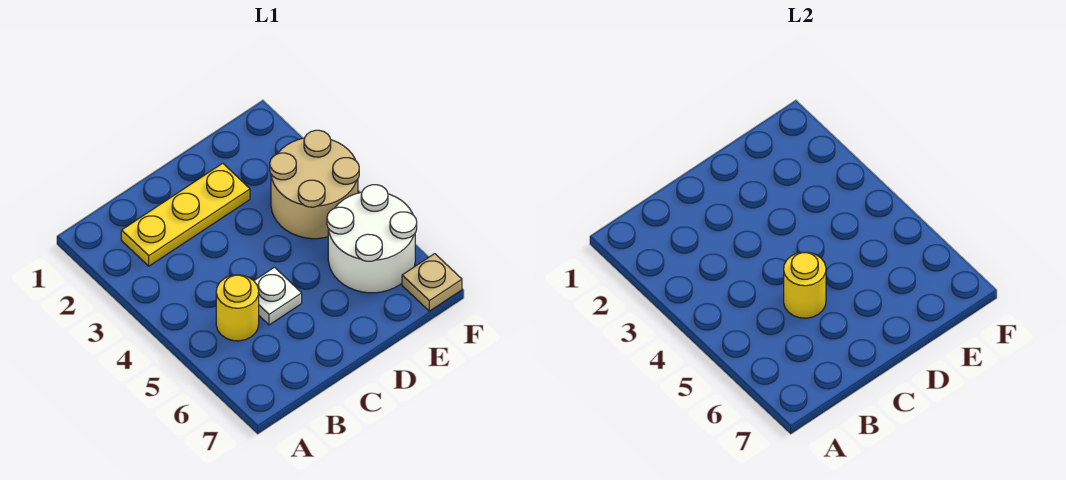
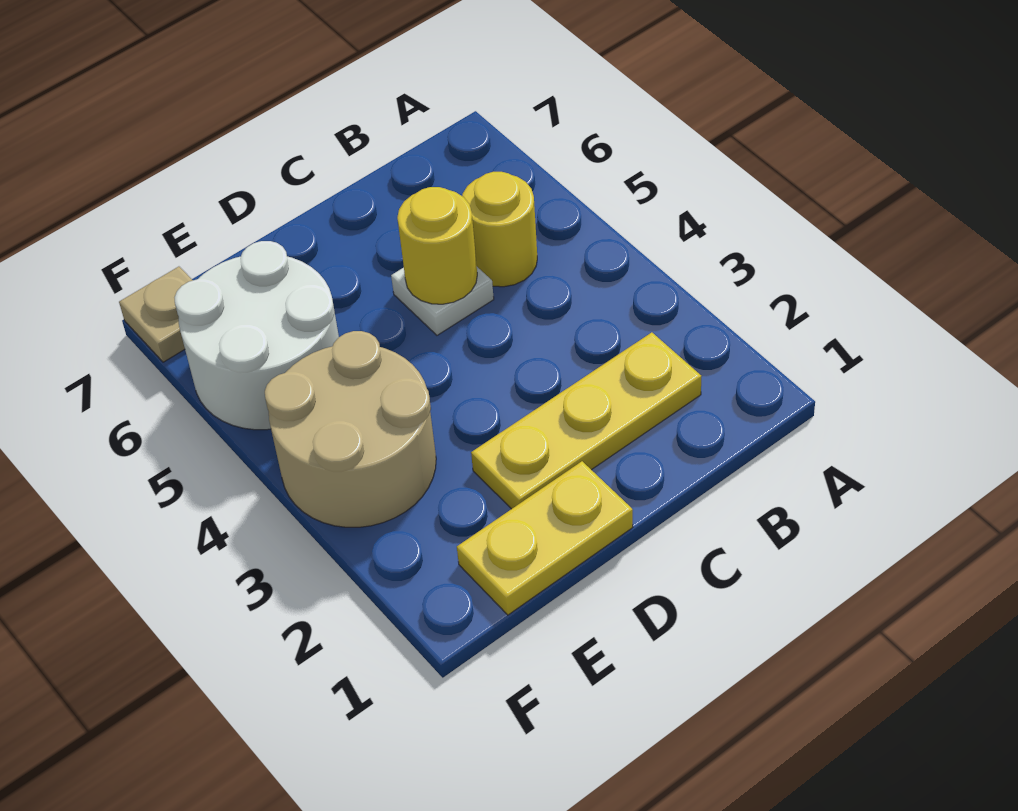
none -> yellow plate D1:E1 level 1

